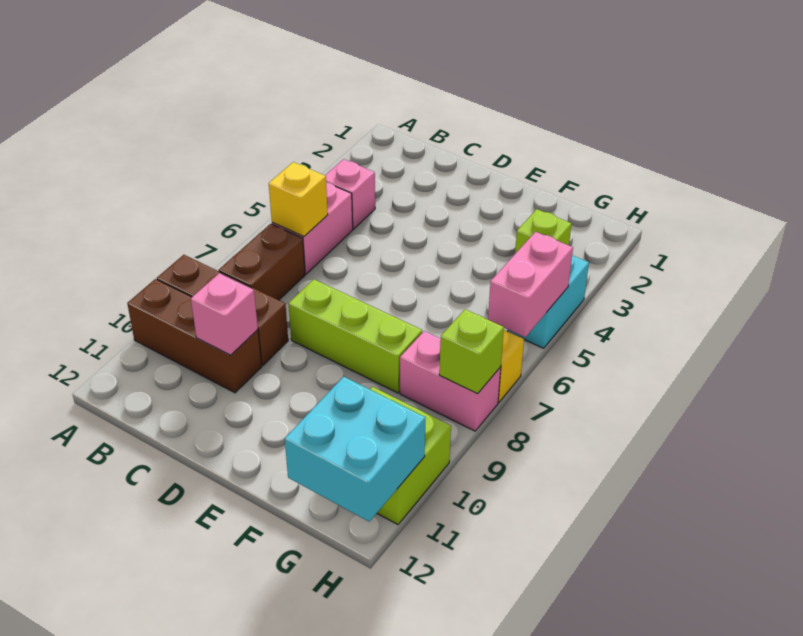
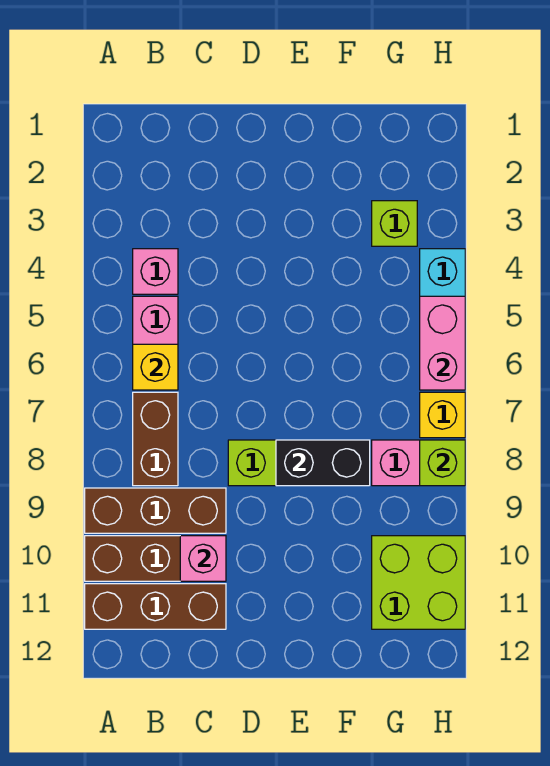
none -> brown brick A11:C11 level 1
none -> black brick E8:F8 level 2
cyan brick G11:H12 level 2 -> none

